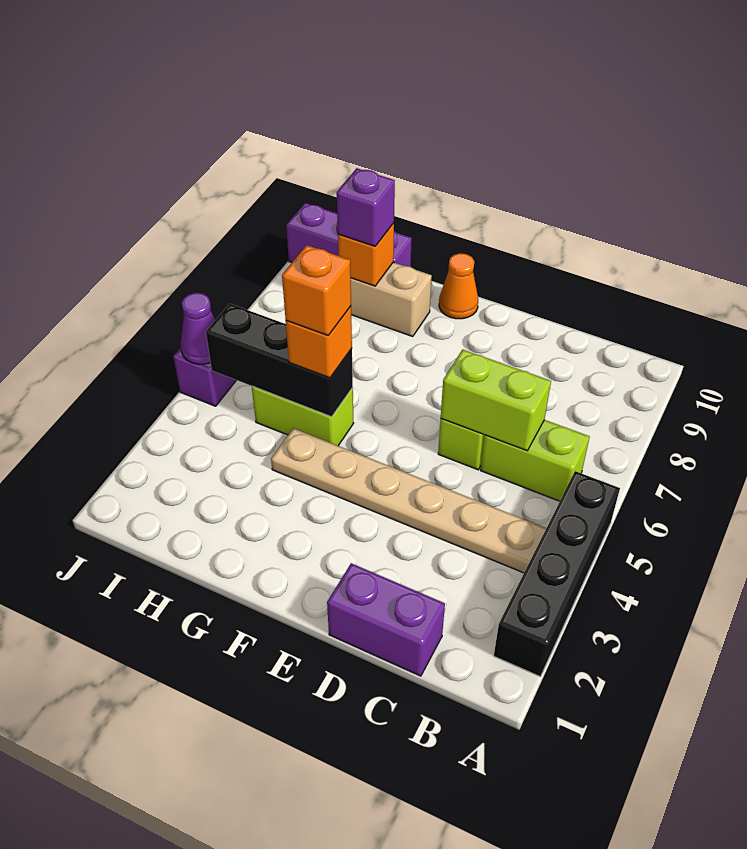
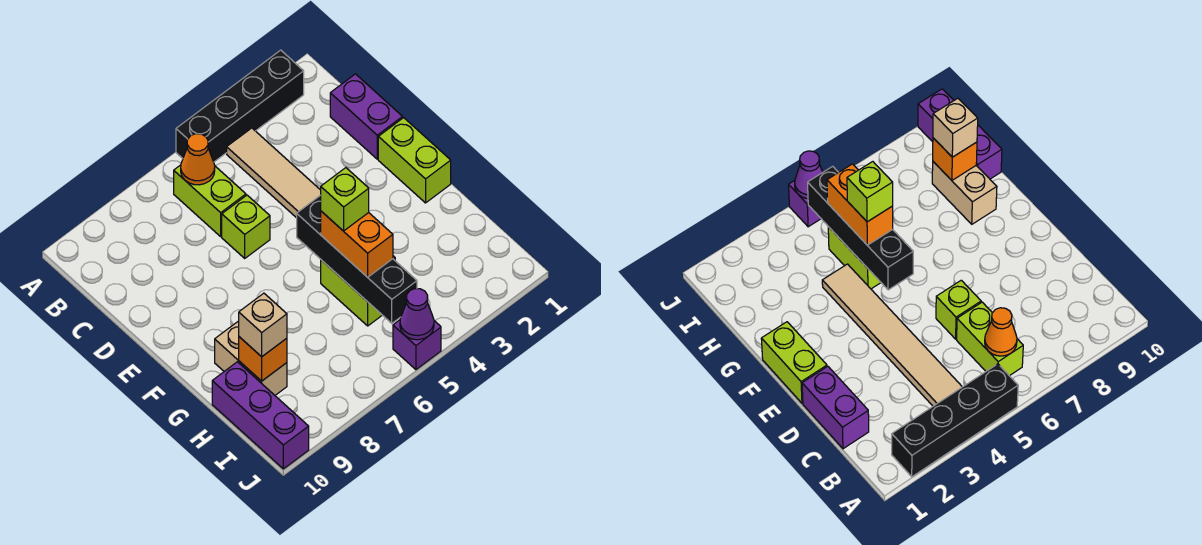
tan plate B4:G4 level 1 -> tan tile B4:G4 level 1
lime brick C6:D6 level 2 -> lime brick E1:F1 level 1
orange cone F10 level 1 -> orange cone B6 level 2
black brick G5:I5 level 2 -> black brick F5:I5 level 2
orange brick G5 level 3 -> orange brick G5:H5 level 3
orange brick G5 level 4 -> lime brick G5 level 4
purple brick H9 level 3 -> tan brick H9 level 3

